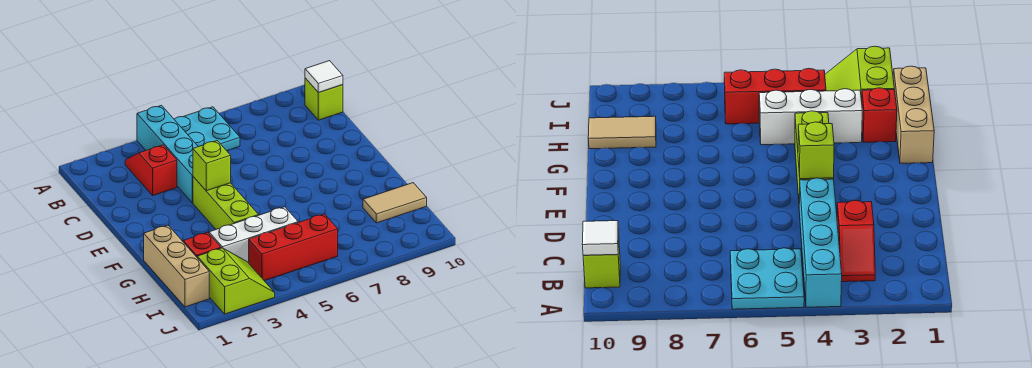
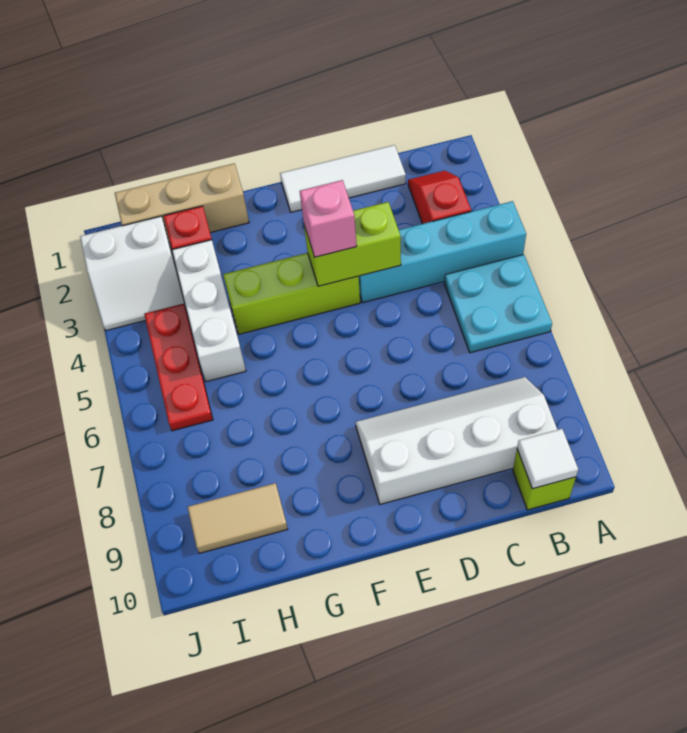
red slope B3:C3 level 1 top C -> red slope B2:B3 level 1 top 3
none -> white slope B8:E9 level 1 top 9
none -> white tile C1:E1 level 1
lime brick E4 level 2 -> lime brick D4:E4 level 2
none -> pink brick E4 level 3
tan tile H9:H10 level 1 -> tan tile H9:I9 level 1
lime slope I2:J3 level 1 top 2 -> white slope I2:J3 level 1 top 2
red brick I4:I6 level 1 -> red plate I4:I6 level 1

